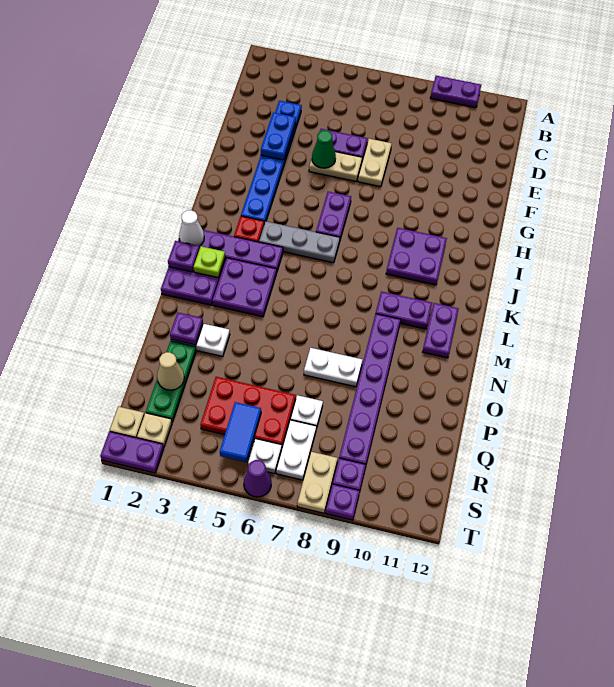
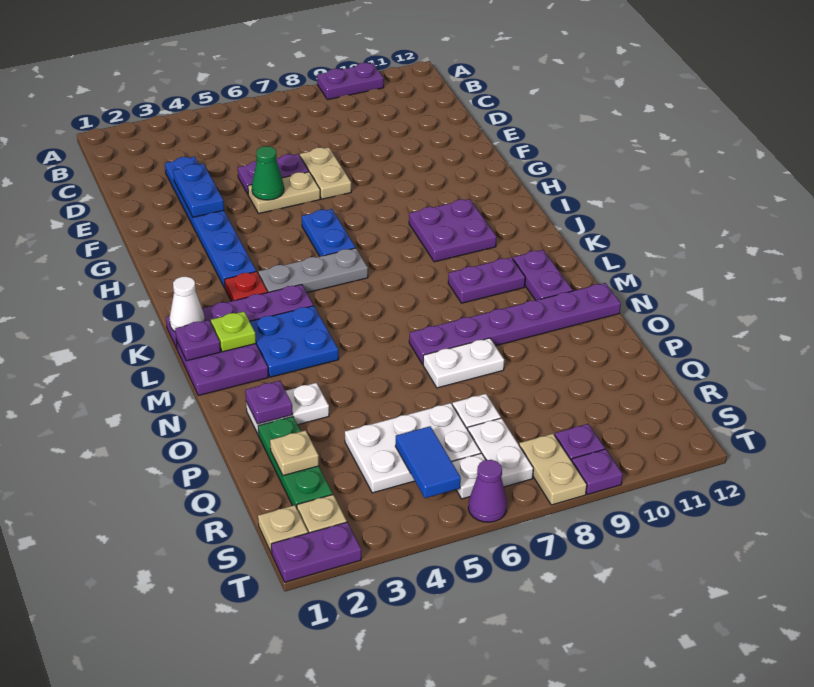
purple plate H6:I6 level 1 -> blue plate H6:I6 level 1
purple plate L3:M4 level 1 -> blue plate L3:M4 level 1
purple plate M9:R9 level 1 -> purple plate N7:N12 level 1
tan cone Q2 level 2 -> tan plate Q2 level 2
red plate Q4:R6 level 1 -> white plate Q4:R6 level 1

